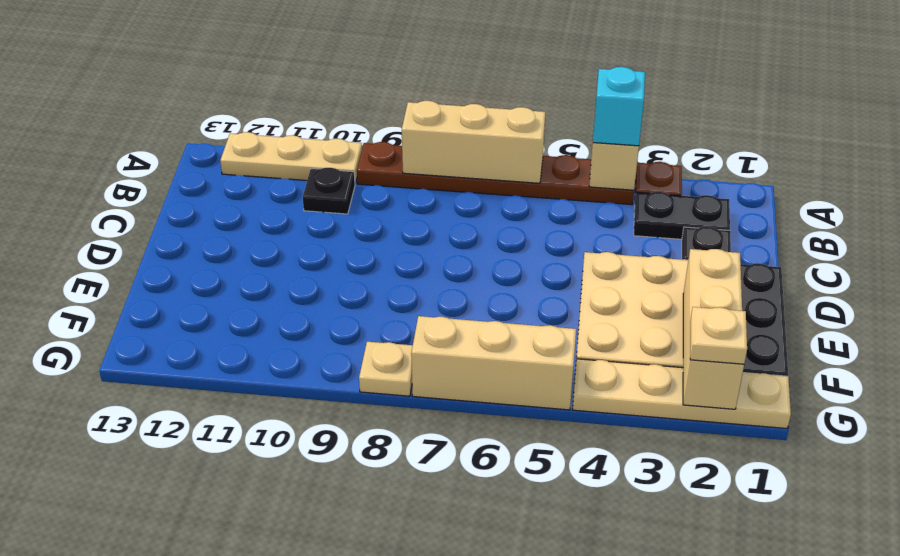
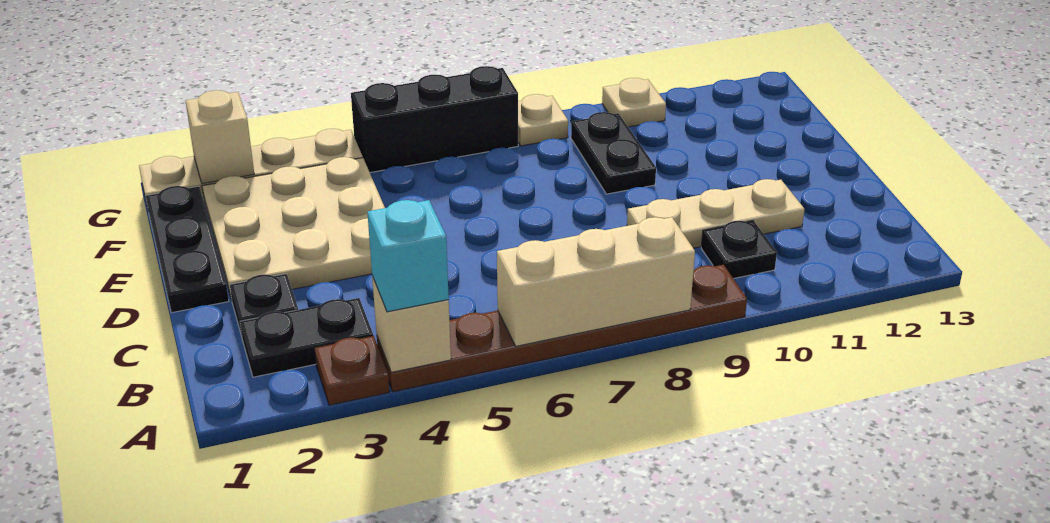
tan plate A10:A12 level 1 -> tan plate C9:C11 level 1
tan brick E2:G2 level 2 -> tan brick G2 level 2
none -> black plate E9:F9 level 1
tan plate G2 level 3 -> tan plate G10 level 1
tan brick G5:G7 level 1 -> black brick G5:G7 level 1

